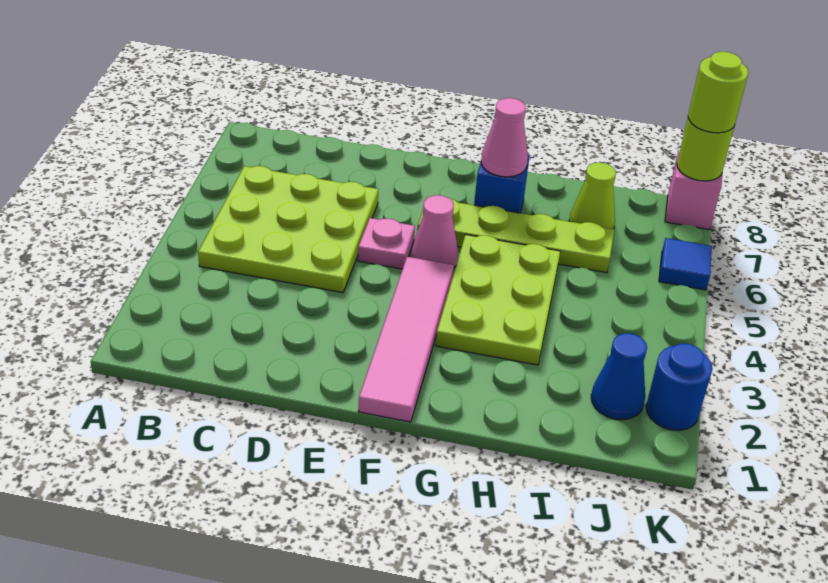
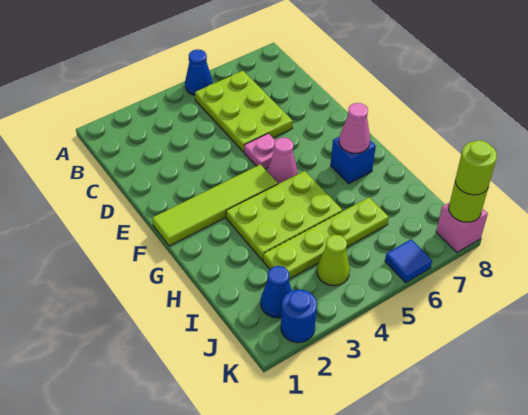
none -> blue cone A5 level 1
lime plate B4:D6 level 1 -> lime plate B5:D6 level 1
pink tile F1:F4 level 1 -> lime tile F1:F4 level 1
lime plate F6:I6 level 1 -> lime plate I3:I6 level 1
lime cone I7 level 1 -> lime cone J4 level 1

